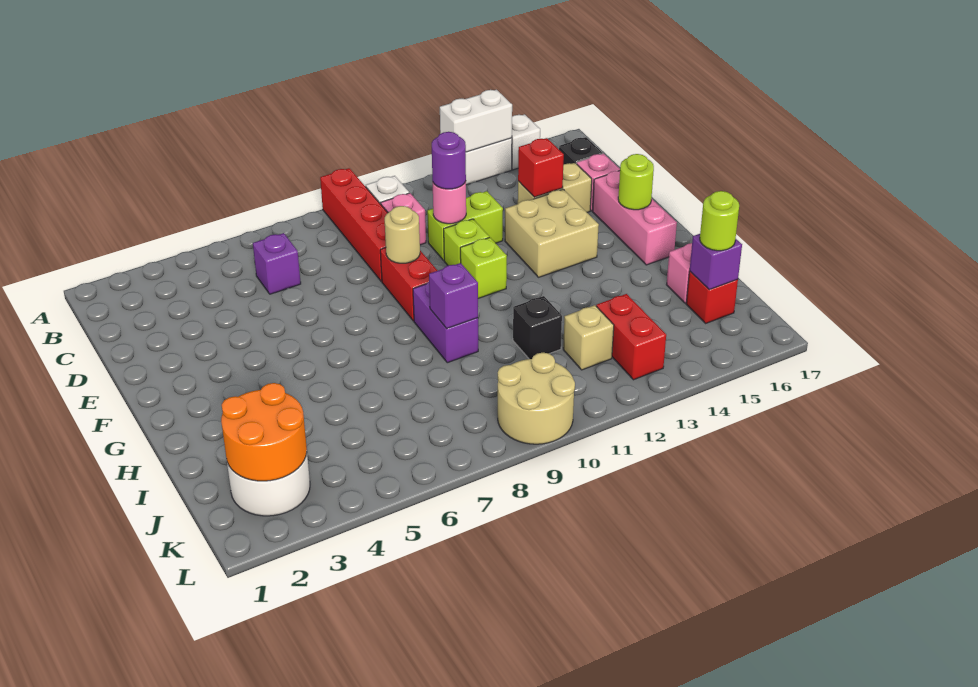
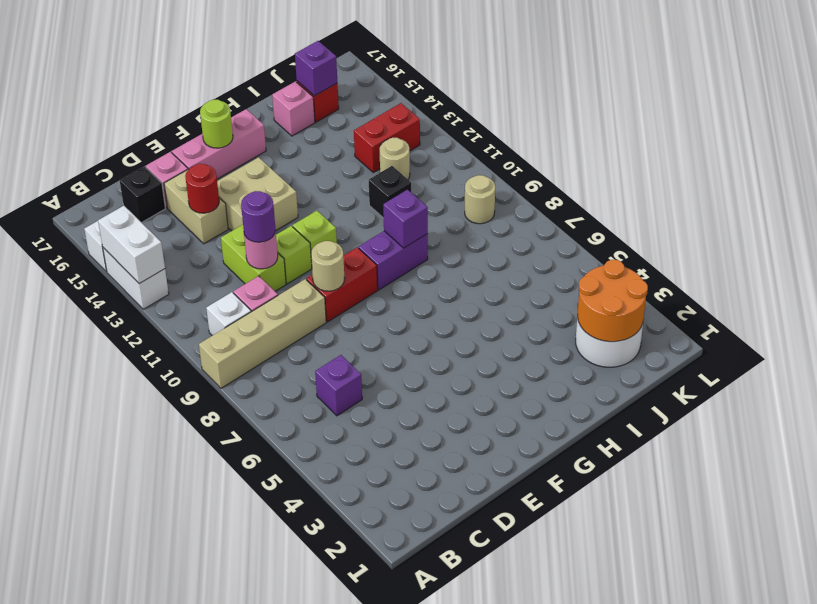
red brick A9:D9 level 1 -> tan brick A9:D9 level 1
red brick D14 level 2 -> red round brick D14 level 2
tan brick J12 level 1 -> tan round brick J12 level 1
lime round brick J16 level 3 -> none
tan round brick K9:L10 level 1 -> tan round brick K9 level 1

